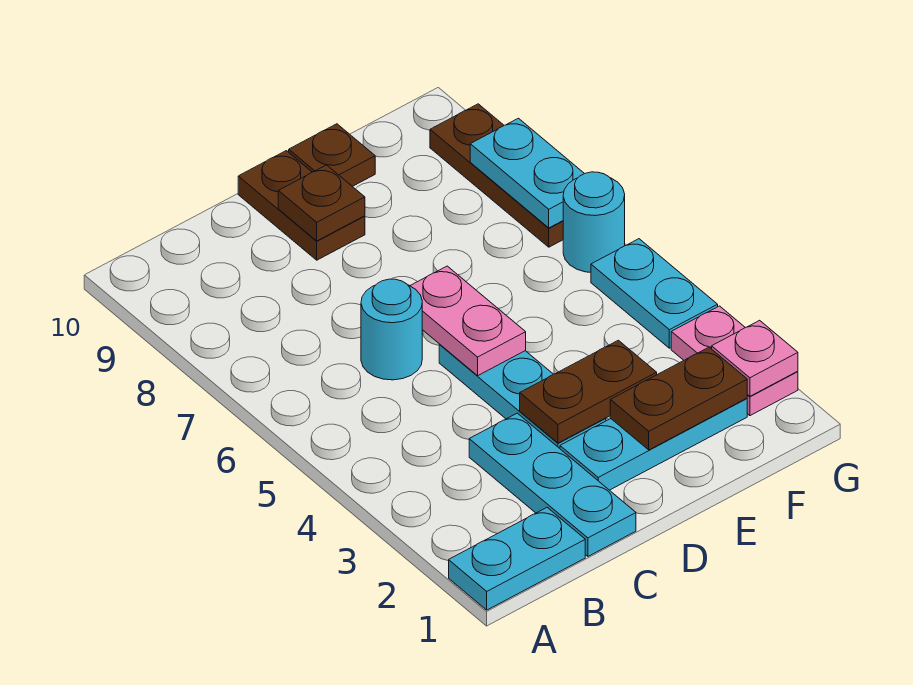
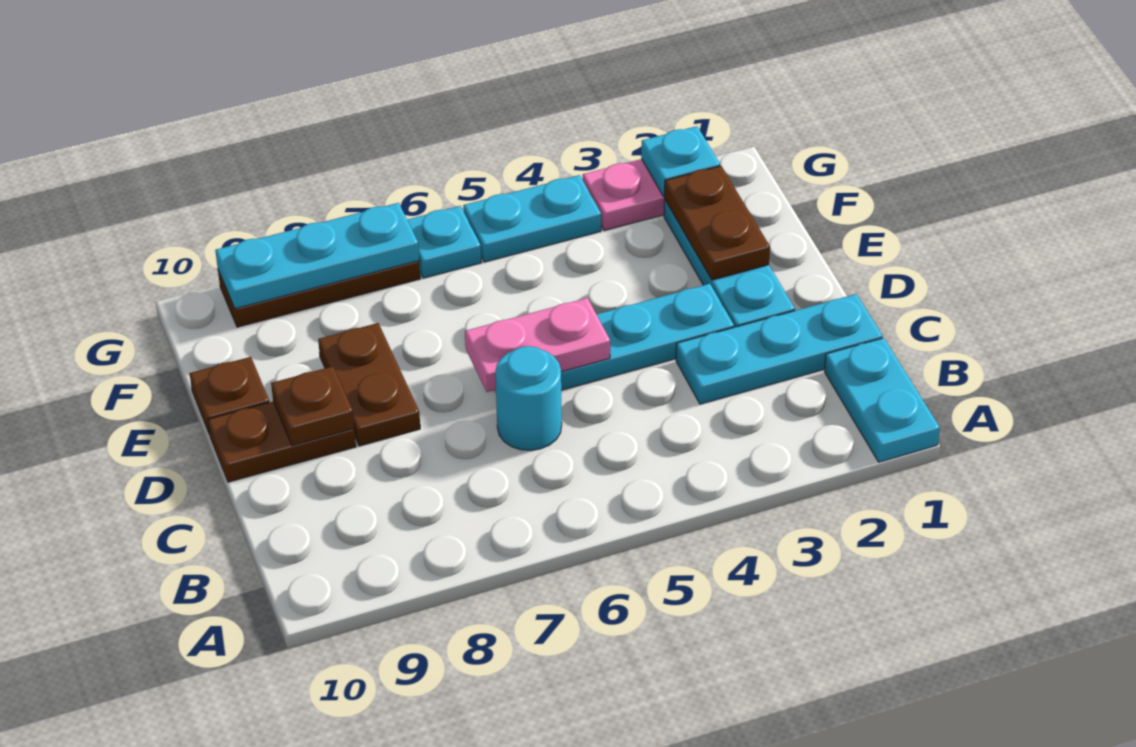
brown plate D3:E3 level 2 -> brown plate D8:E8 level 1
pink plate G2 level 2 -> cyan plate G2 level 2
cyan round brick G6 level 1 -> cyan plate G6 level 1
cyan plate G7:G8 level 2 -> cyan plate G7:G9 level 2

